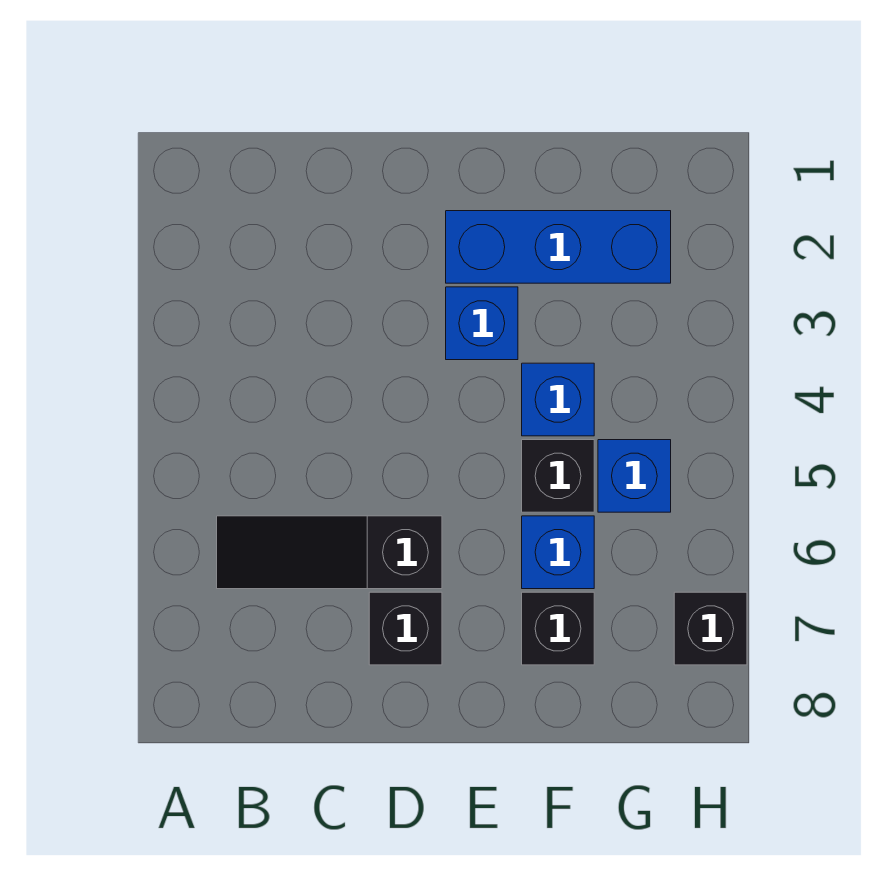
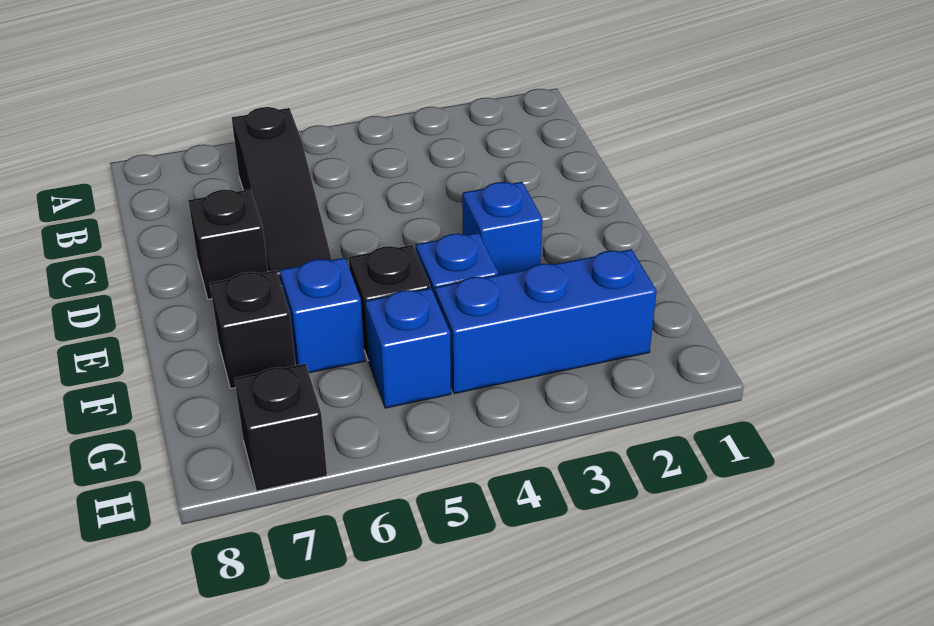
black slope B6:D6 level 1 top D -> black slope B6:D6 level 1 top B
blue brick E2:G2 level 1 -> blue brick G2:G4 level 1

